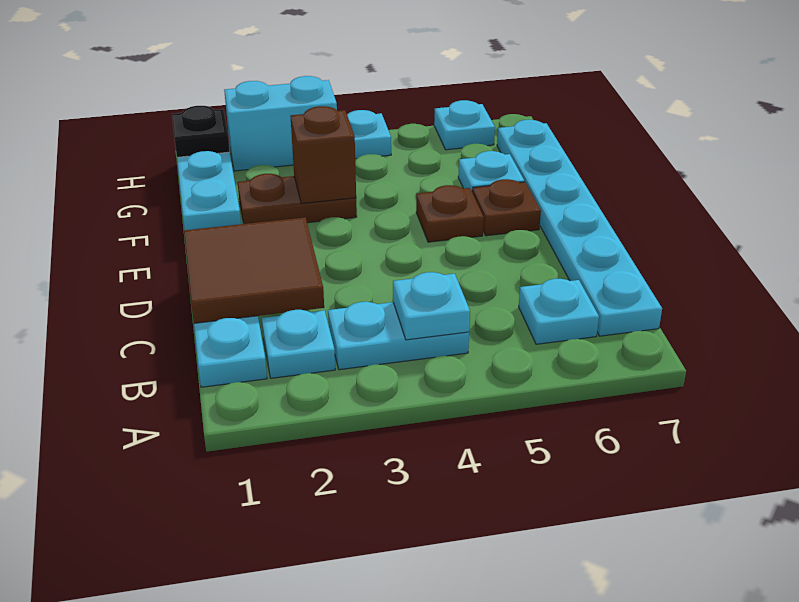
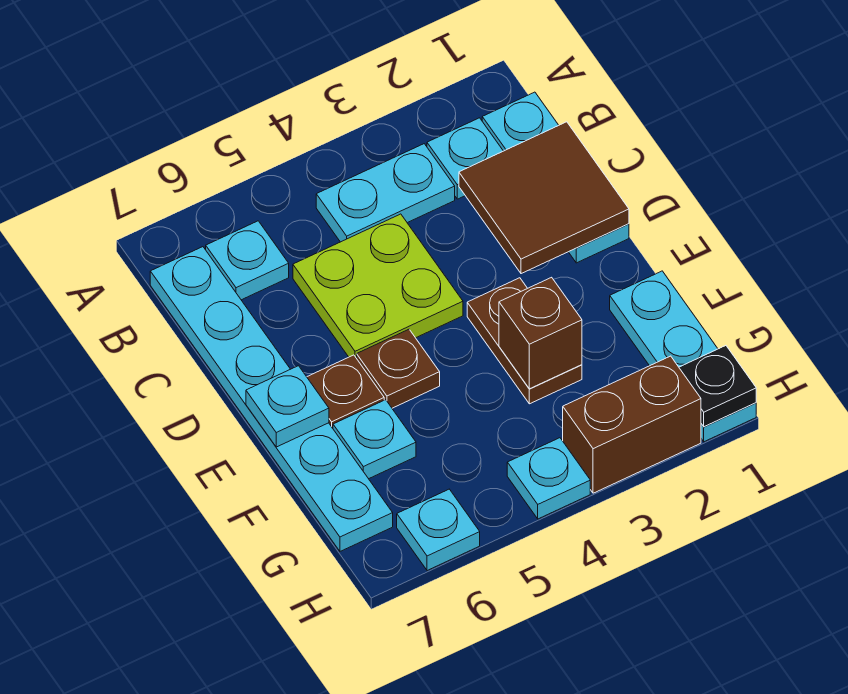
cyan plate B4 level 2 -> cyan plate E7 level 2
none -> lime plate C4:D5 level 1
brown plate F2:F3 level 1 -> brown plate E3:F3 level 1
cyan brick H2:H3 level 1 -> brown brick H2:H3 level 1

